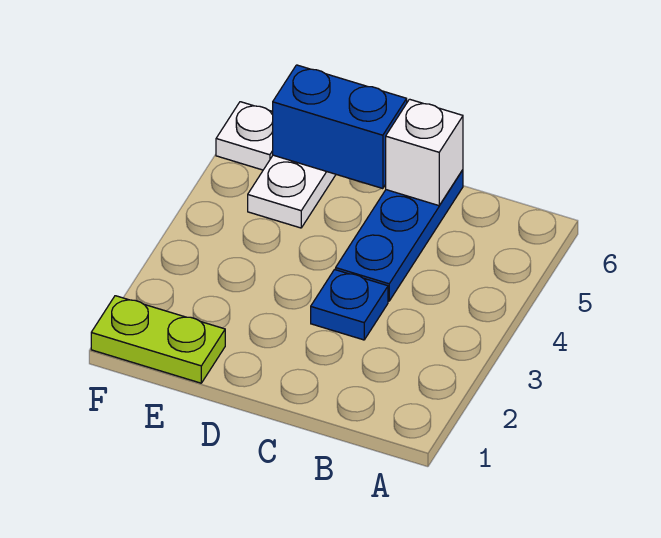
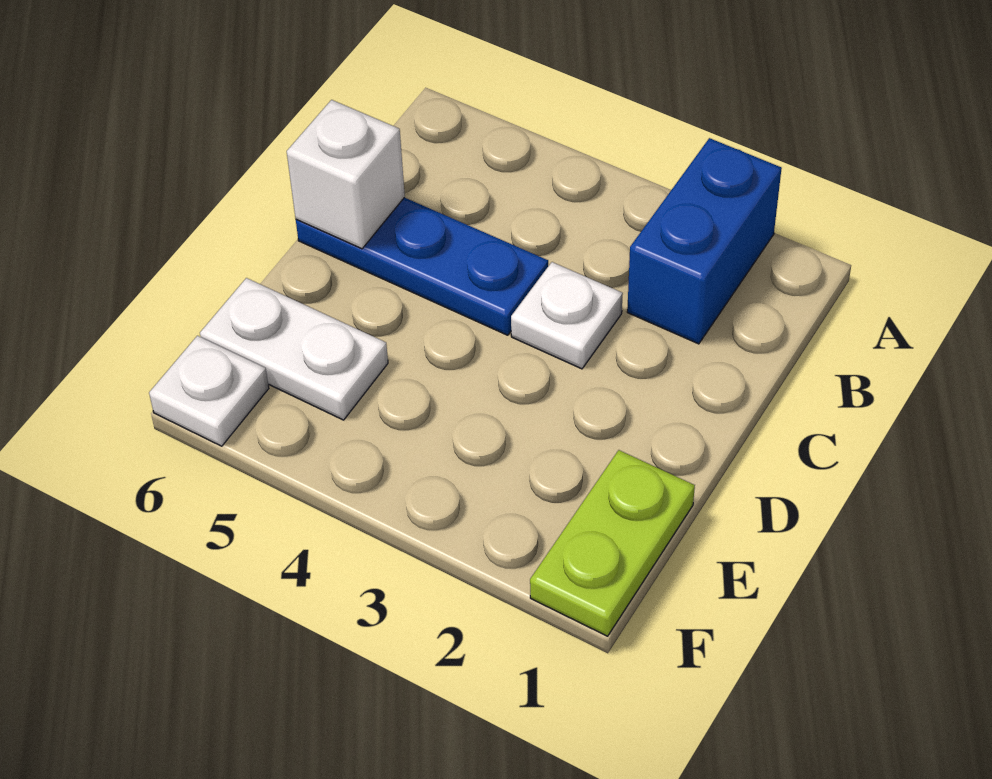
blue plate C3 level 1 -> white plate C3 level 1
blue brick D6:E6 level 2 -> blue brick A2:B2 level 1

